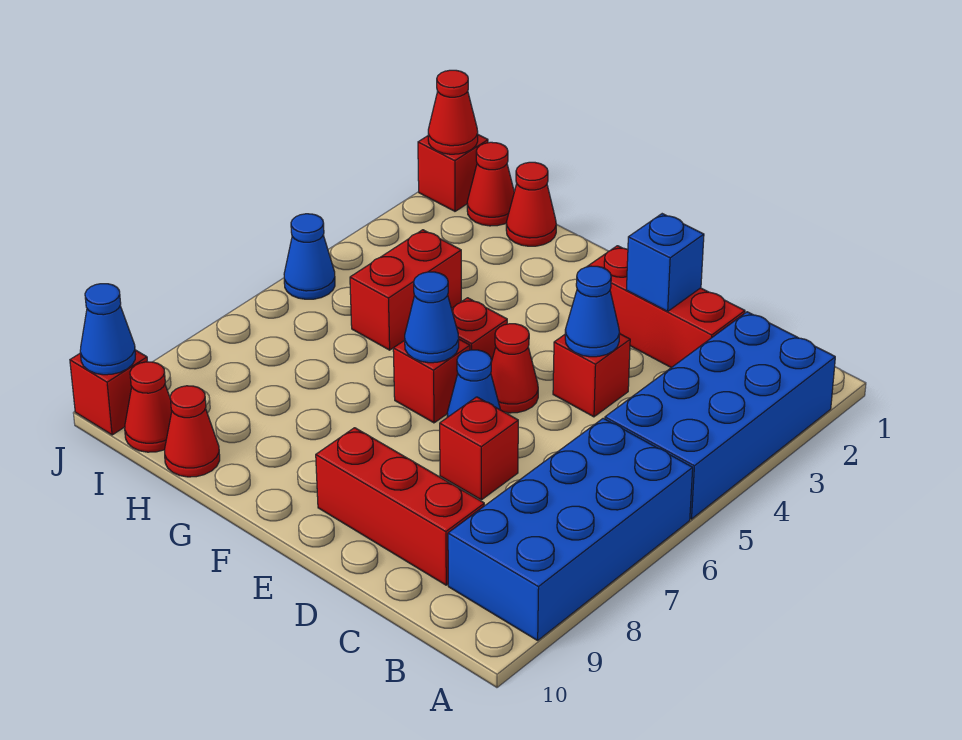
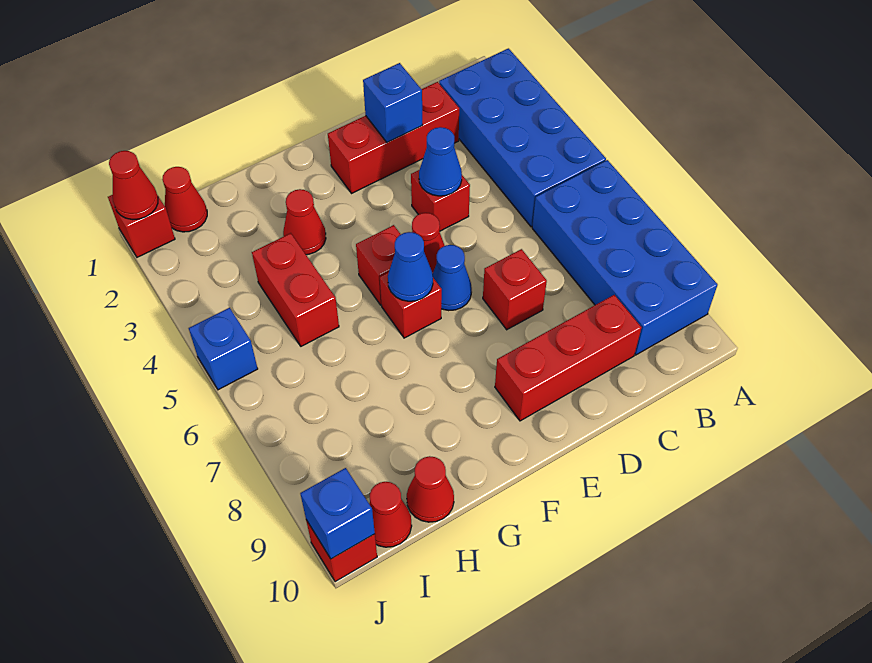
red cone H1 level 1 -> red cone G3 level 1
blue cone J5 level 1 -> blue brick J5 level 1
blue cone J10 level 2 -> blue brick J10 level 2

